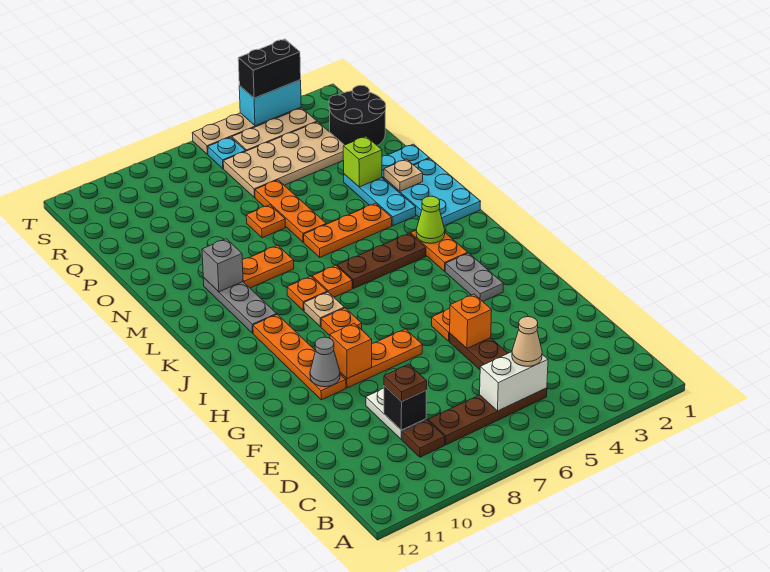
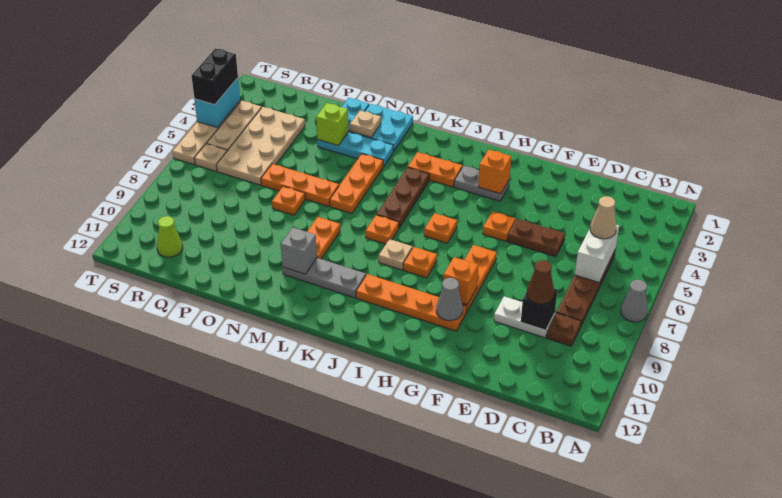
none -> grey cone A7 level 1
brown plate D9 level 3 -> brown cone D9 level 3
orange brick F5 level 2 -> orange brick H3 level 2
lime cone K3 level 2 -> lime cone R11 level 1
orange plate K8 level 1 -> orange plate I6 level 1
cyan plate L1:N2 level 1 -> cyan plate M1:N2 level 1
black round brick Q1:R2 level 1 -> none
cyan plate S6 level 1 -> tan plate S6 level 1

